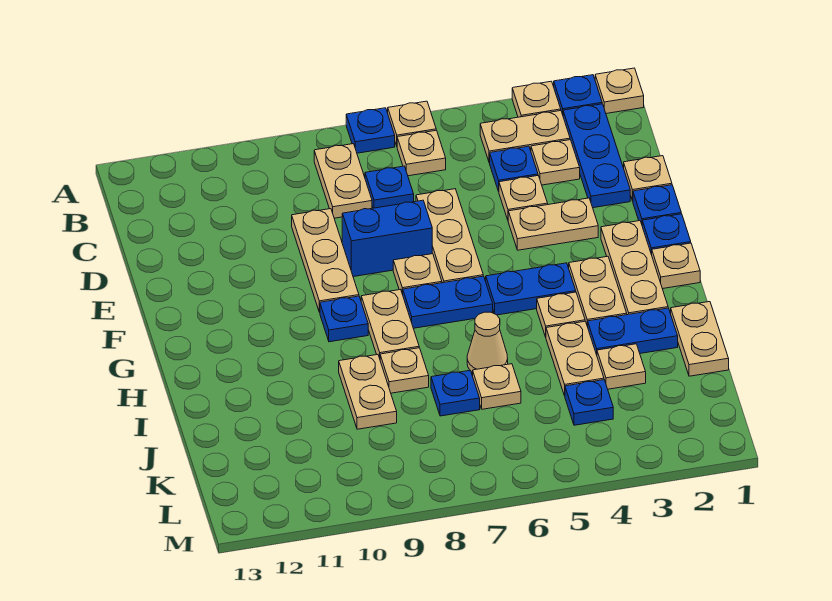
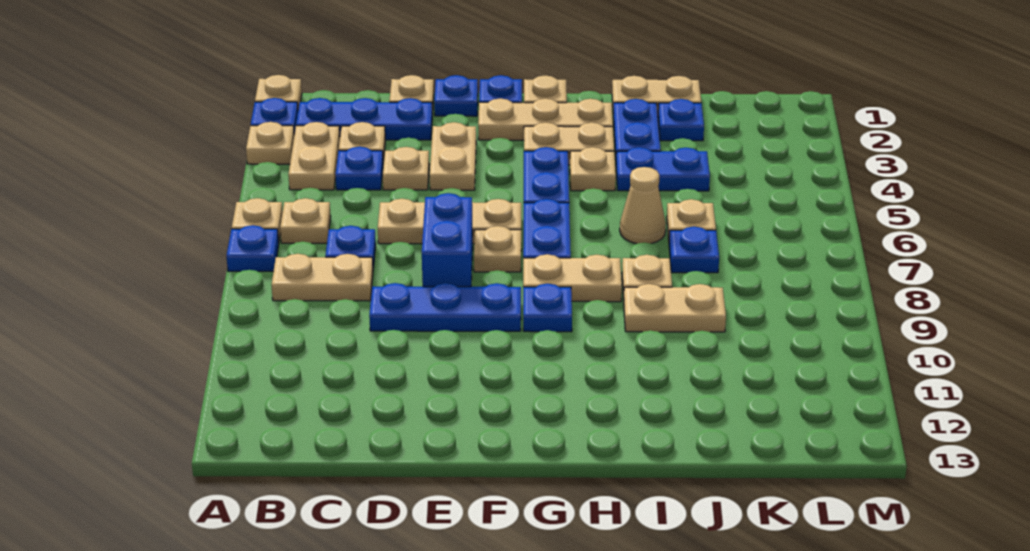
tan plate D9:F9 level 1 -> blue plate D9:F9 level 1
tan plate I4:J4 level 1 -> blue plate I4:J4 level 1
tan plate J3 level 1 -> none
blue plate K4 level 1 -> blue plate J2 level 1

